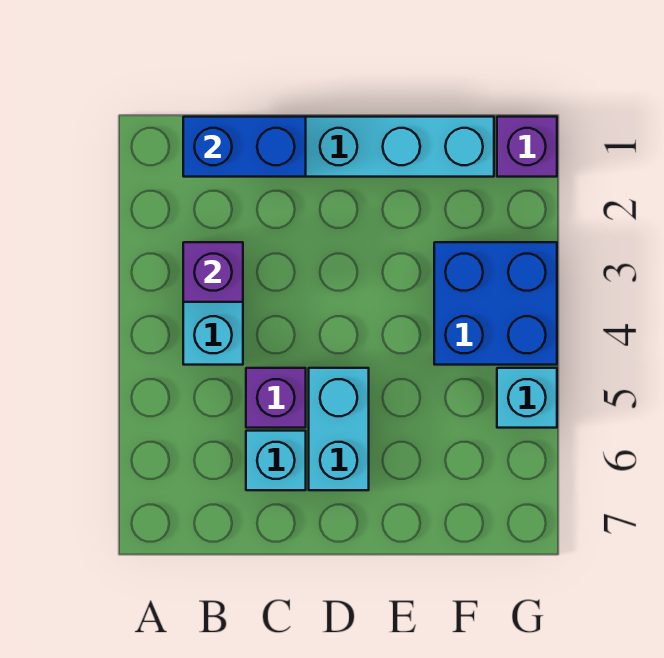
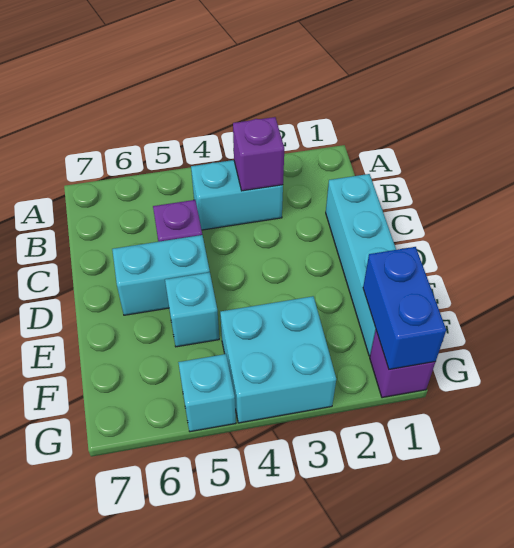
blue brick B1:C1 level 2 -> blue brick F1:G1 level 2
cyan brick C6 level 1 -> cyan brick E5 level 1
blue brick F3:G4 level 1 -> cyan brick F3:G4 level 1

